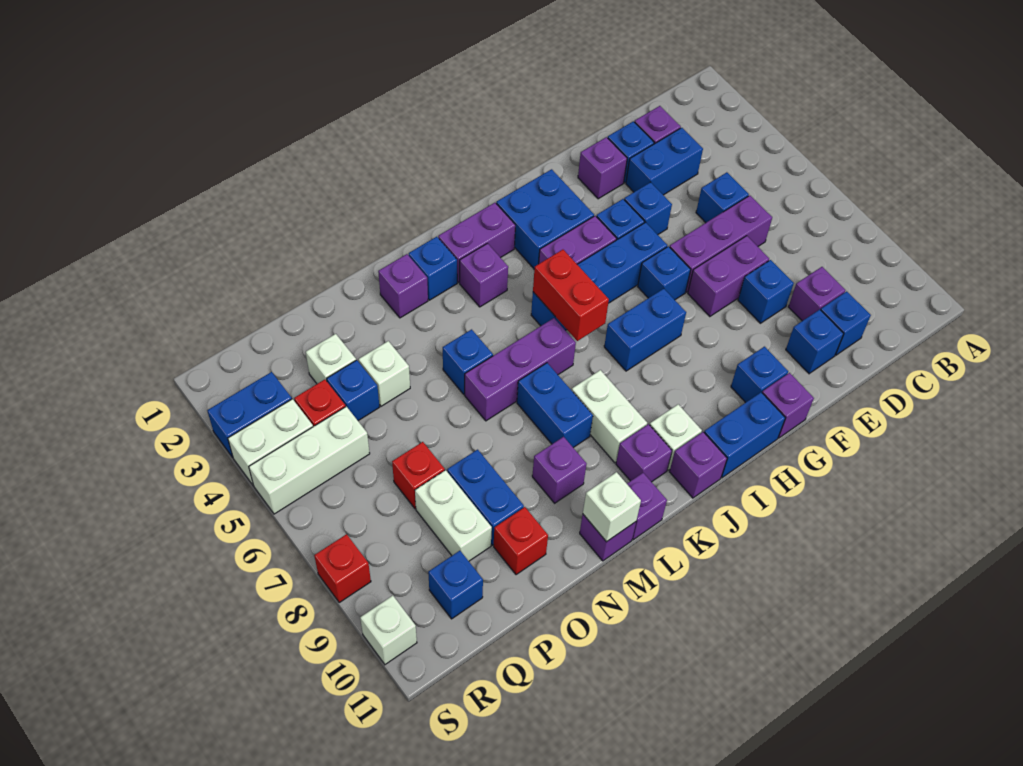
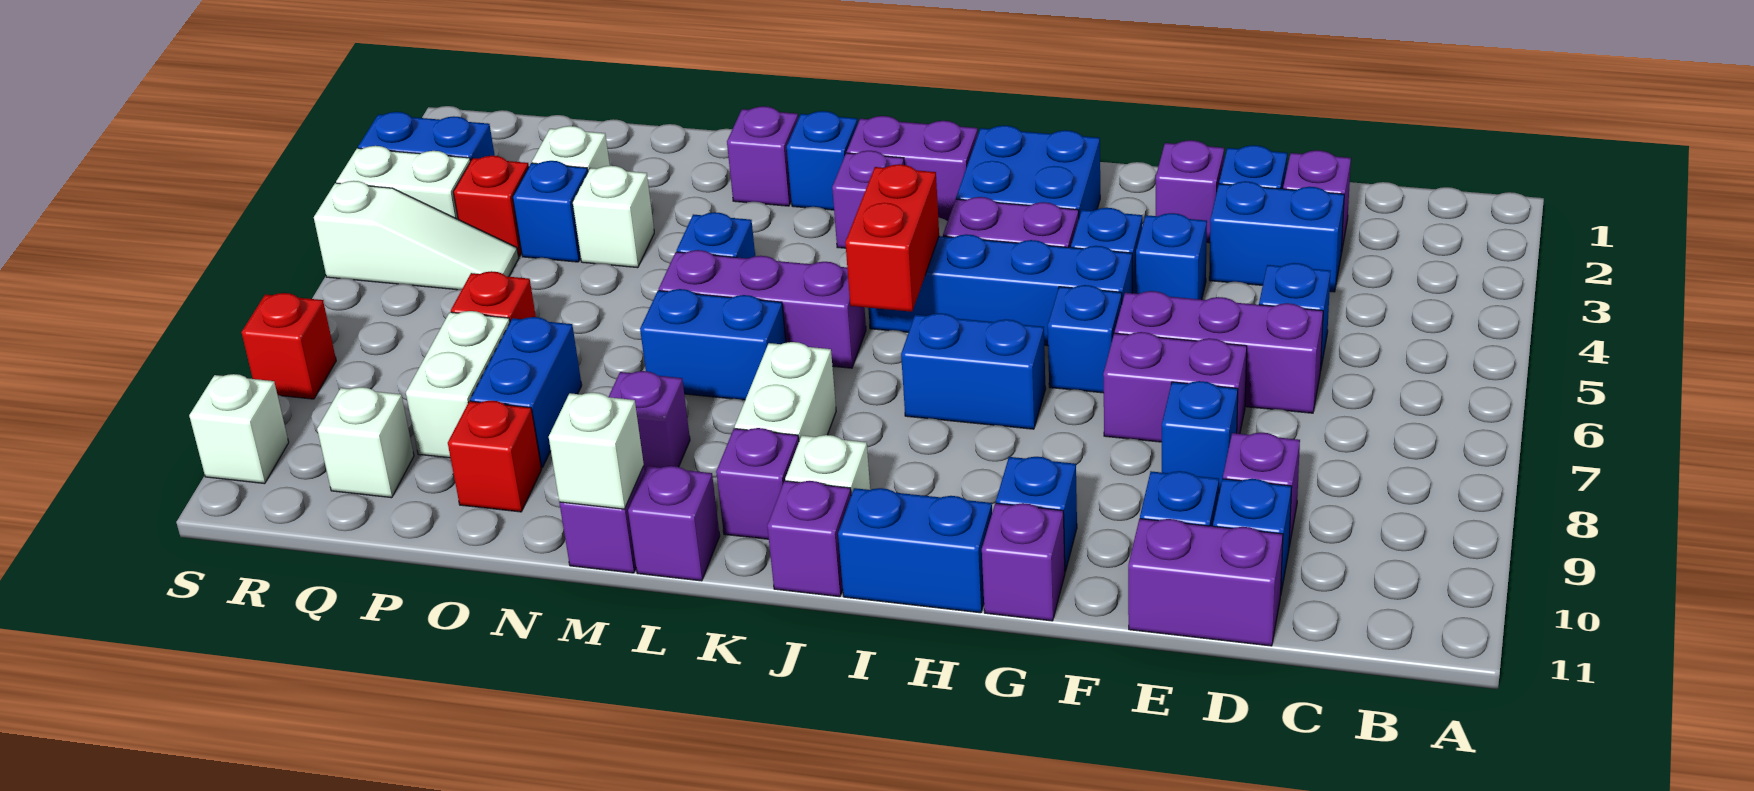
none -> purple brick D11:E11 level 1
blue brick L7:L8 level 1 -> blue brick L7:M7 level 1
white brick Q5:S5 level 1 -> white slope Q5:S5 level 1 top S
blue brick Q10 level 1 -> white brick Q10 level 1

